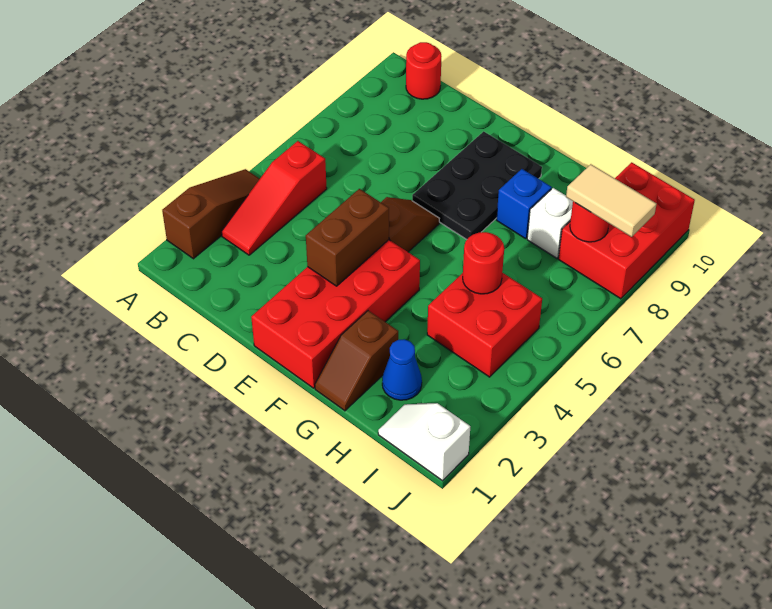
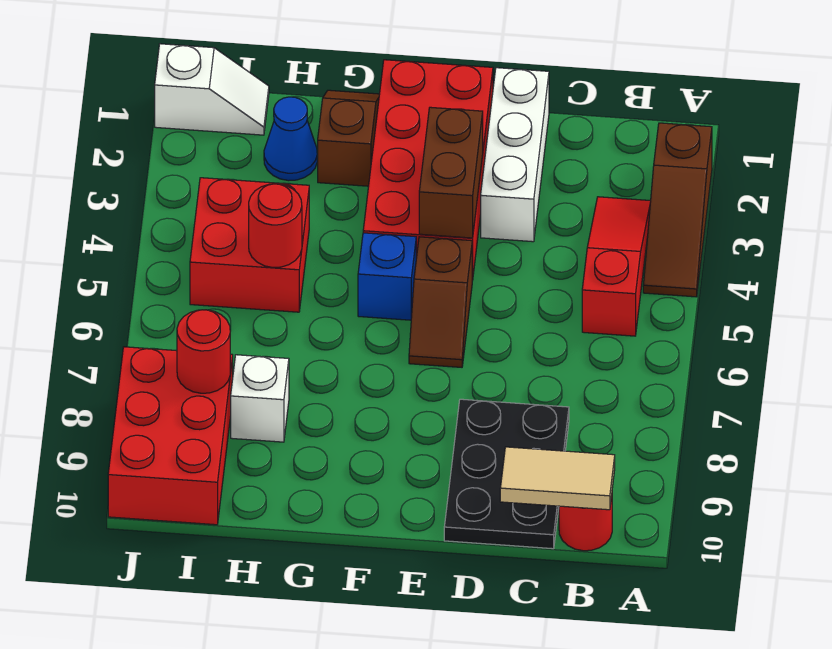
none -> white brick D1:D3 level 1
black plate E7:F9 level 1 -> black plate C8:D10 level 1
blue brick G8 level 1 -> blue brick F5 level 1
tan tile I8:J8 level 3 -> tan tile B10:C10 level 2

